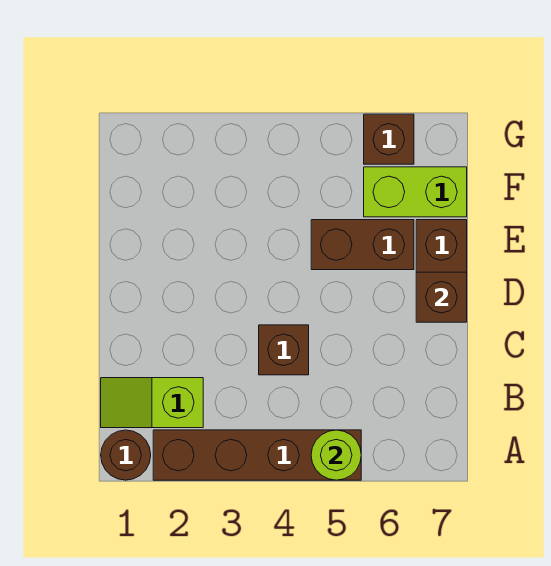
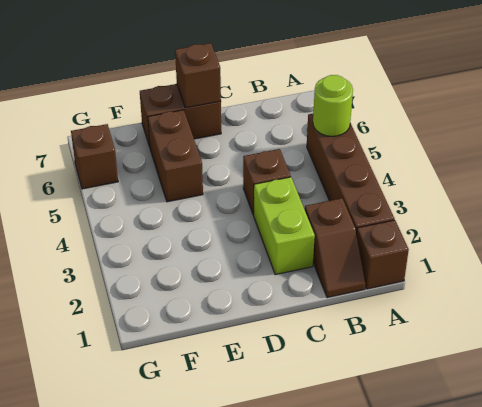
brown round brick A1 level 1 -> brown brick A1 level 1
lime slope B1:B2 level 1 top 2 -> brown slope B1:B2 level 1 top 2
lime brick F6:F7 level 1 -> lime brick C2:C3 level 1

